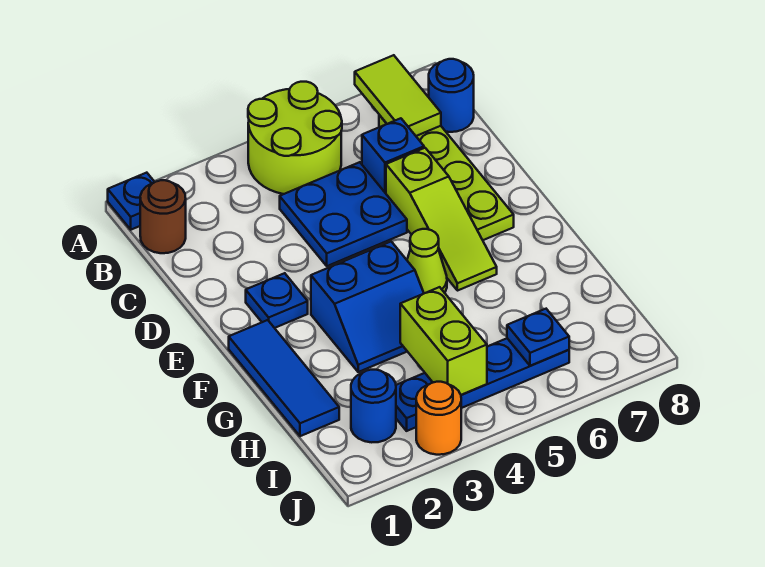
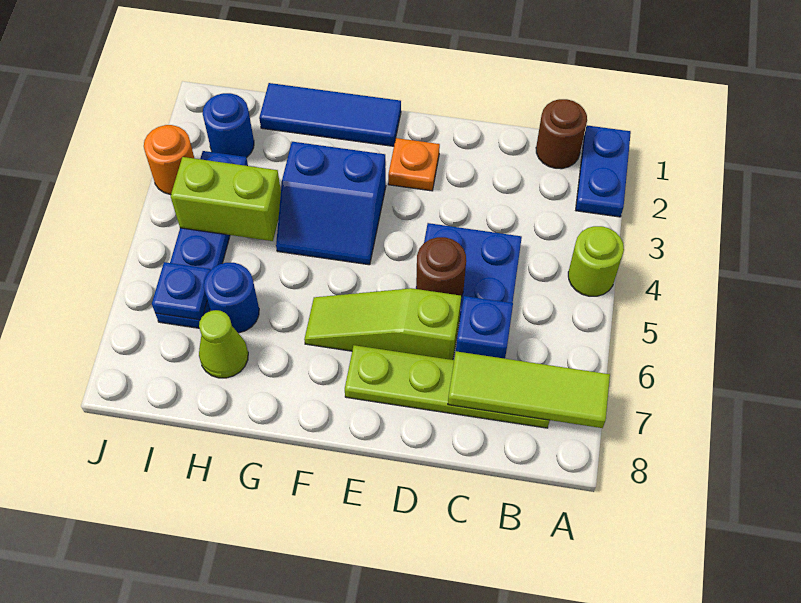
blue plate A1 level 1 -> blue plate A1:A2 level 1
lime round brick A4:B5 level 1 -> lime round brick A4 level 1
lime tile A7:B7 level 2 -> lime tile A7:C7 level 2
blue round brick B8 level 1 -> blue round brick H6 level 1
none -> brown round brick D5 level 2
blue plate E2 level 1 -> orange plate E2 level 1
blue slope F3:G4 level 1 top F -> blue slope F3:G4 level 1 top 3
lime cone F5 level 1 -> lime cone H7 level 1

